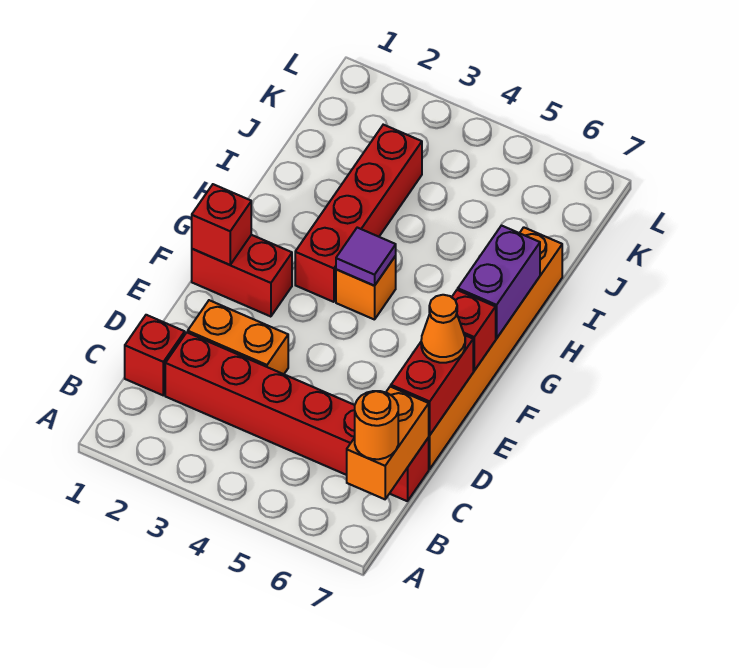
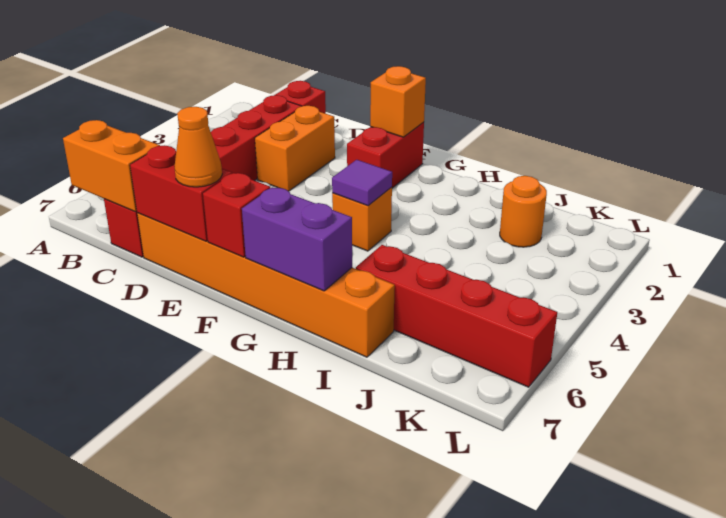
orange round brick B7 level 3 -> orange round brick J2 level 1
red brick F1 level 2 -> orange brick F1 level 2
red brick G3:J3 level 1 -> red brick I6:L6 level 1

